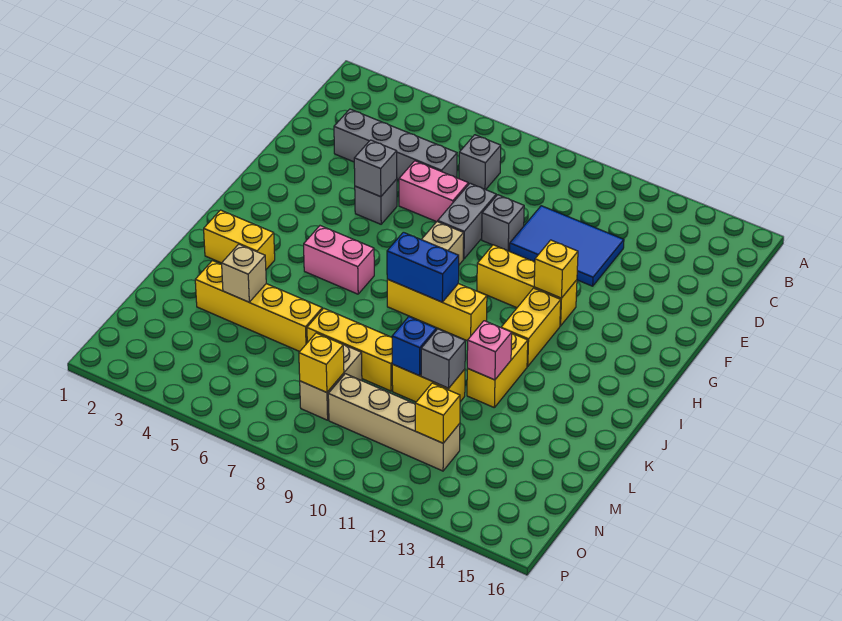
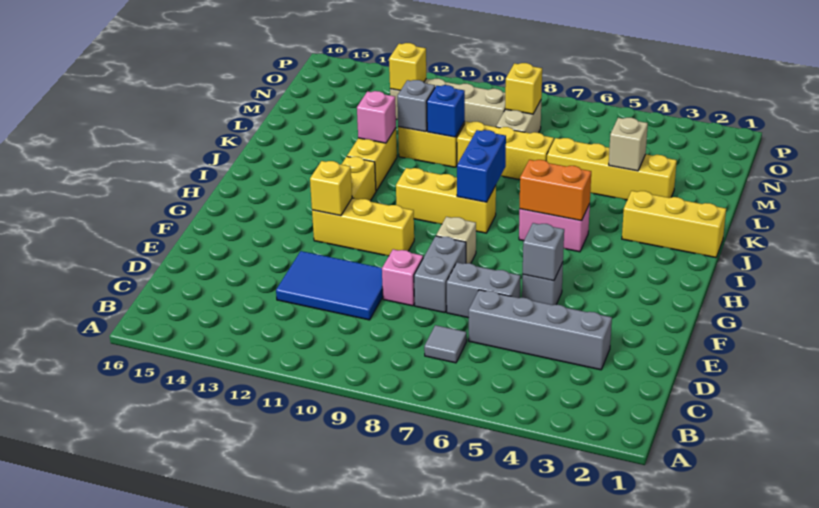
grey brick C7 level 1 -> grey tile C7 level 1
pink brick E6:E7 level 1 -> grey brick E6:E7 level 1
grey brick E9 level 1 -> pink brick E9 level 1
none -> orange brick I5:I6 level 2
blue brick I8:I9 level 2 -> blue brick I8:J8 level 2
yellow brick J2:J3 level 1 -> yellow brick J1:J3 level 1

